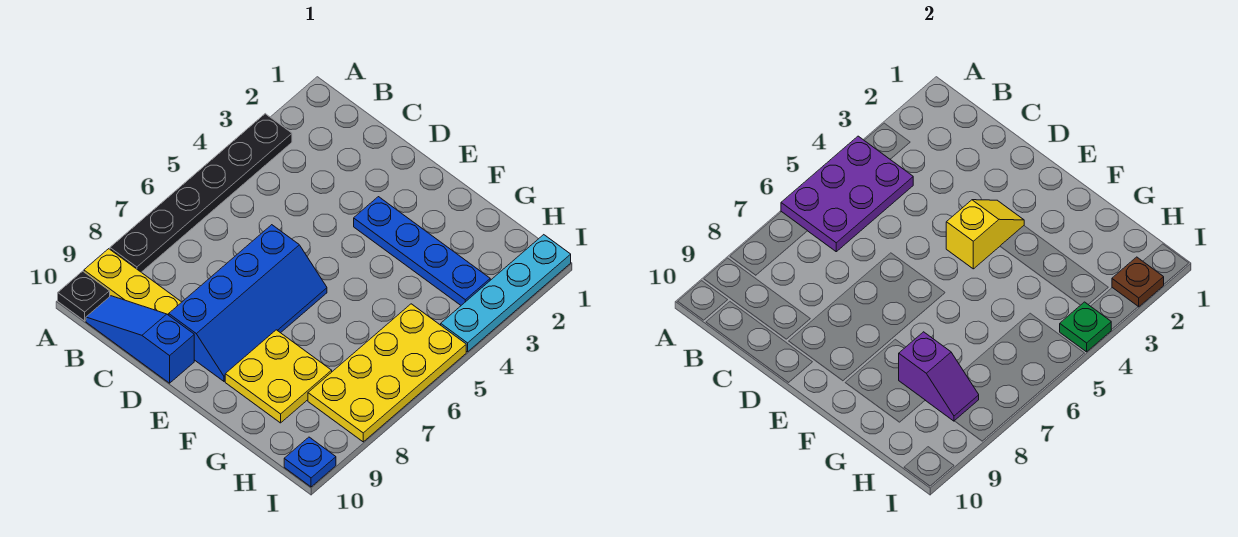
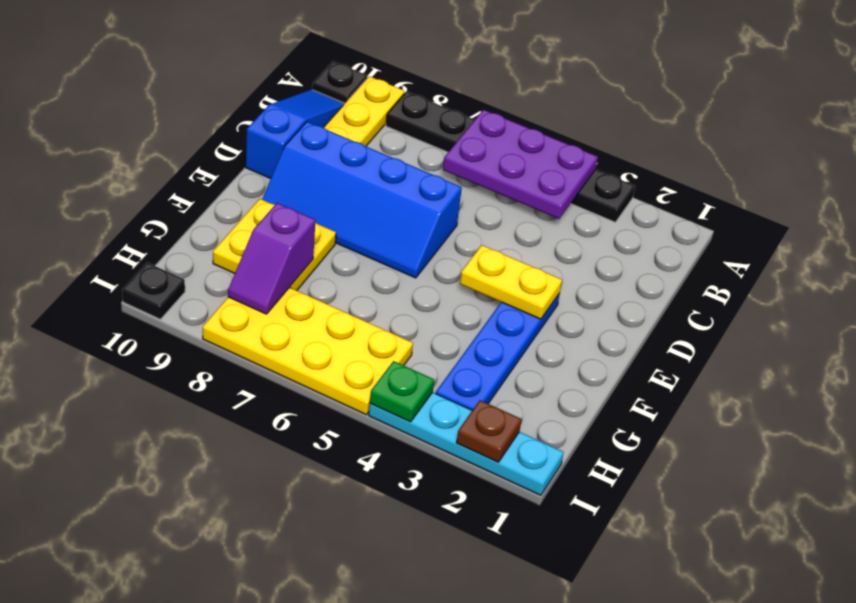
yellow slope E3:E4 level 2 top 4 -> yellow plate E3:E4 level 2
blue plate I10 level 1 -> black plate I10 level 1

